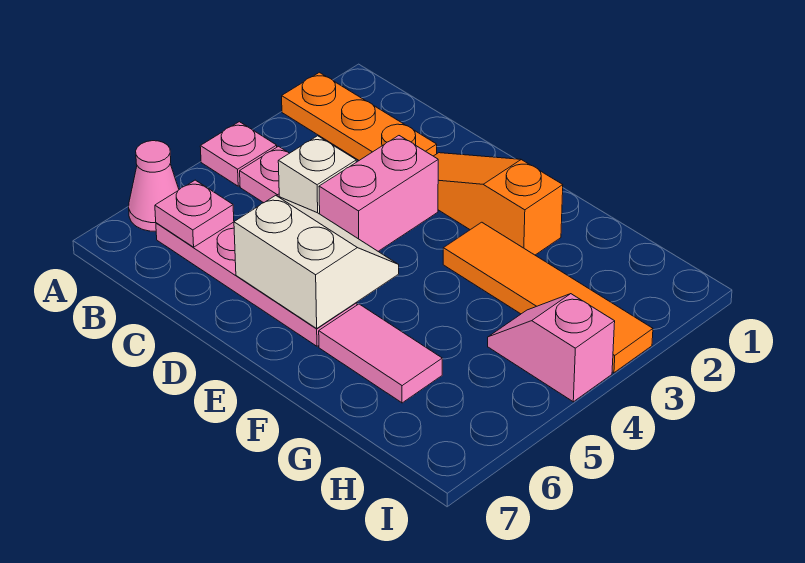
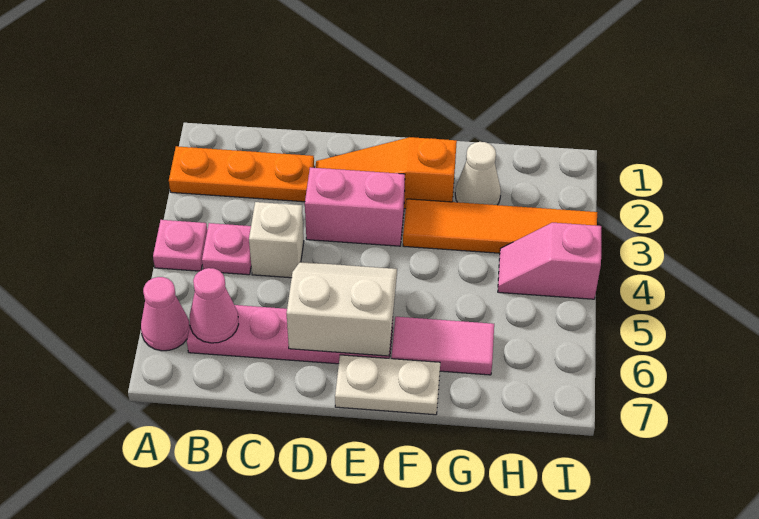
pink plate B6 level 2 -> pink cone B6 level 2
pink brick D3:D4 level 1 -> pink brick D3:E3 level 1
none -> white plate E7:F7 level 1
none -> white cone G2 level 1

